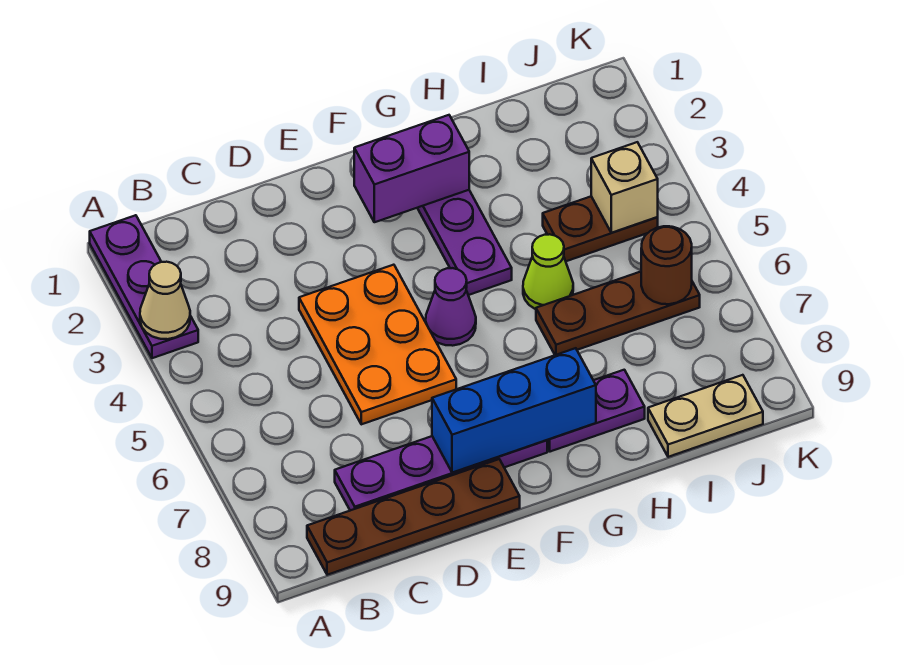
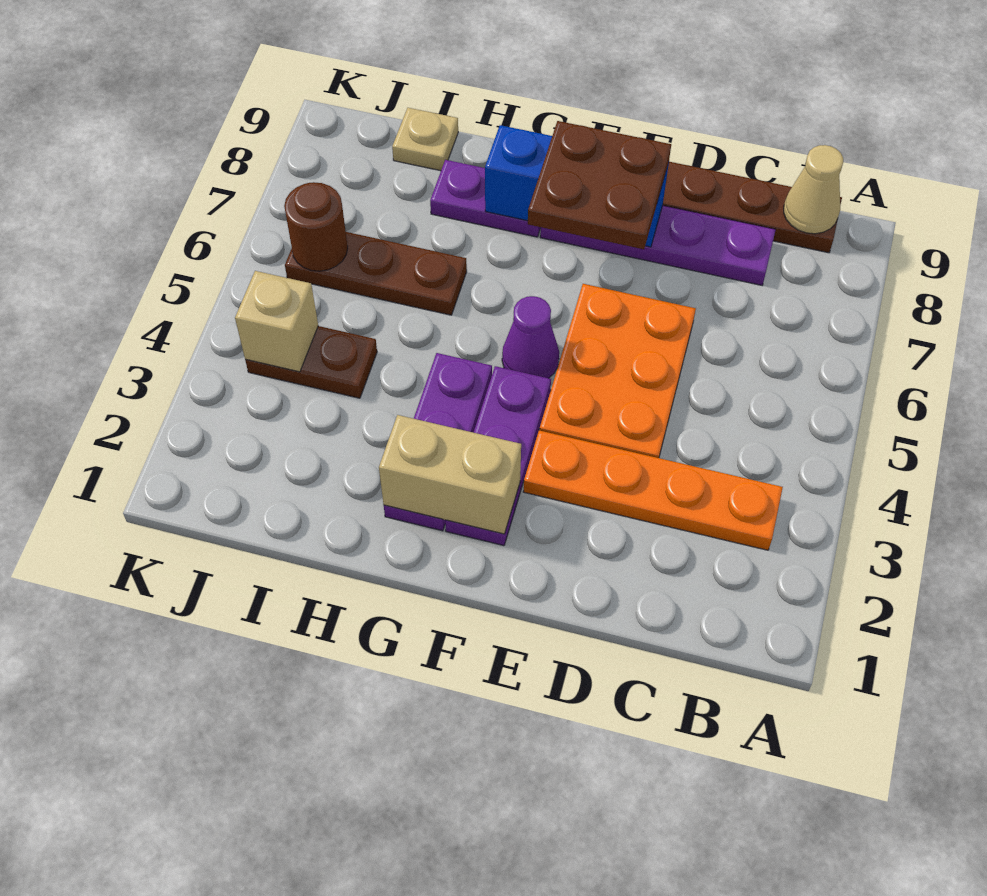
purple plate A1:A3 level 1 -> purple plate F2:F4 level 1
tan cone A3 level 2 -> tan cone B9 level 2
none -> orange plate B3:E3 level 1
none -> brown plate E7:F8 level 3
purple brick F2:G2 level 2 -> tan brick F2:G2 level 2
lime cone H5 level 1 -> none
tan plate I9:J9 level 1 -> tan plate I9 level 1

